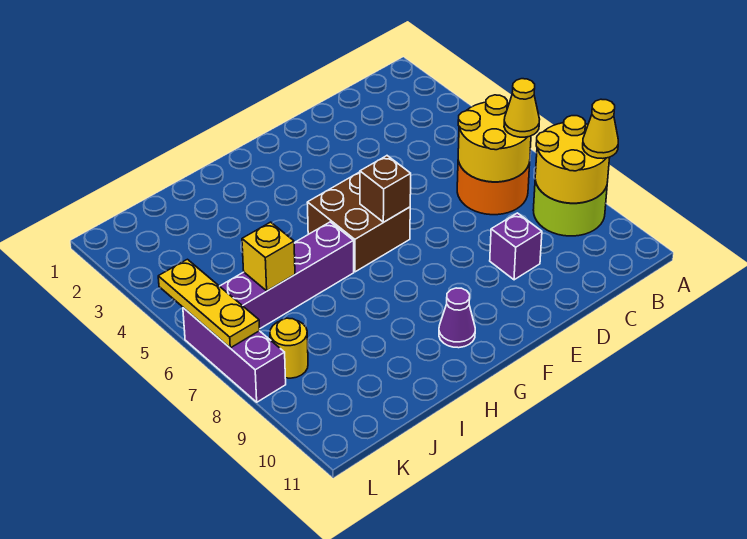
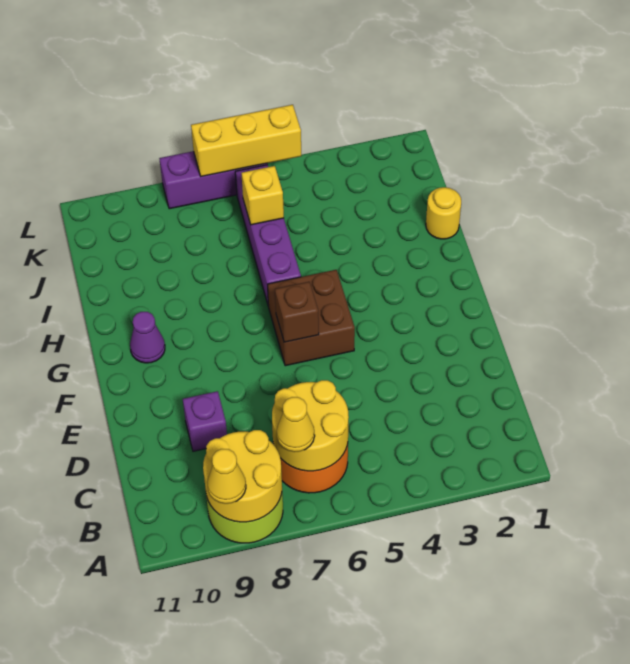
yellow round brick K8 level 1 -> yellow round brick I1 level 1
yellow plate L5:L7 level 2 -> yellow brick L5:L7 level 2

